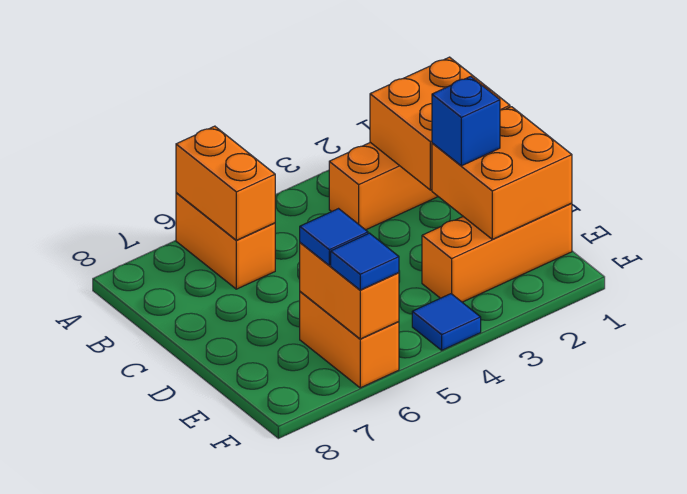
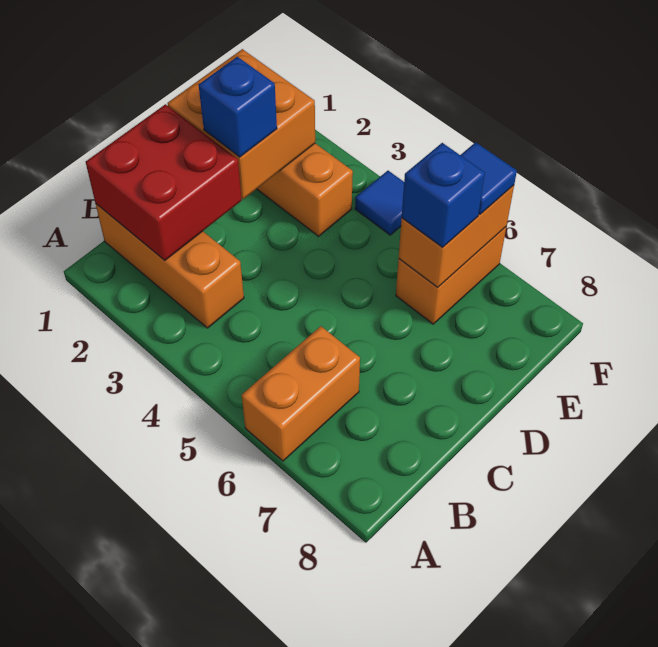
orange brick A6:B6 level 2 -> none
orange brick B1:C2 level 2 -> red brick B1:C2 level 2
blue tile E6 level 3 -> blue brick E6 level 3

